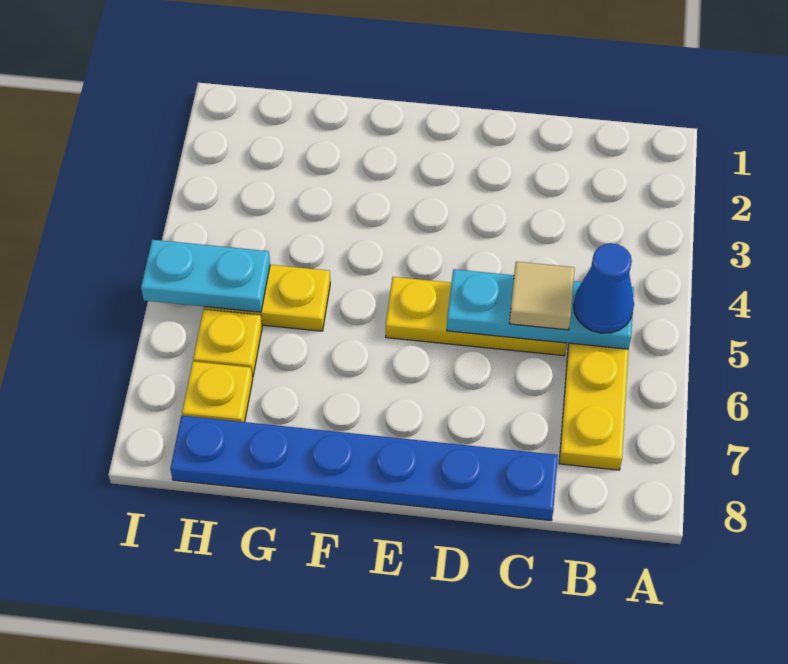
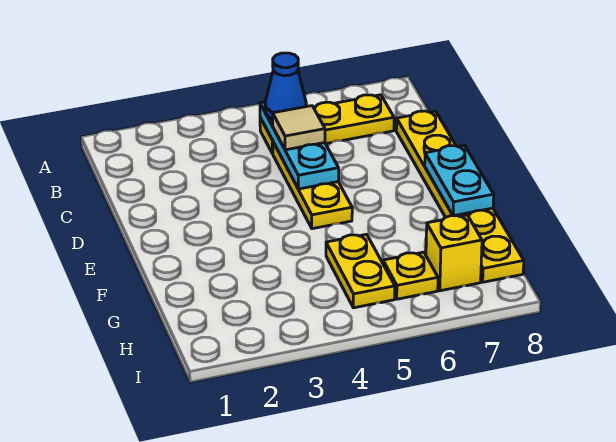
blue plate C8:H8 level 1 -> yellow plate C8:H8 level 1
cyan plate H5:I5 level 2 -> cyan plate E8:F8 level 2
yellow plate H7 level 1 -> yellow brick H7 level 1

